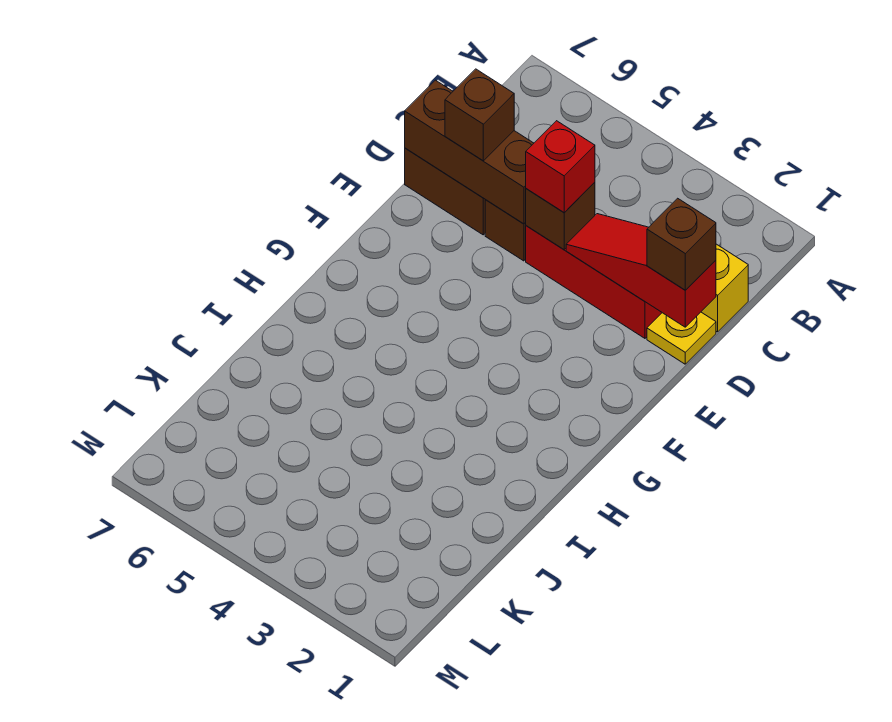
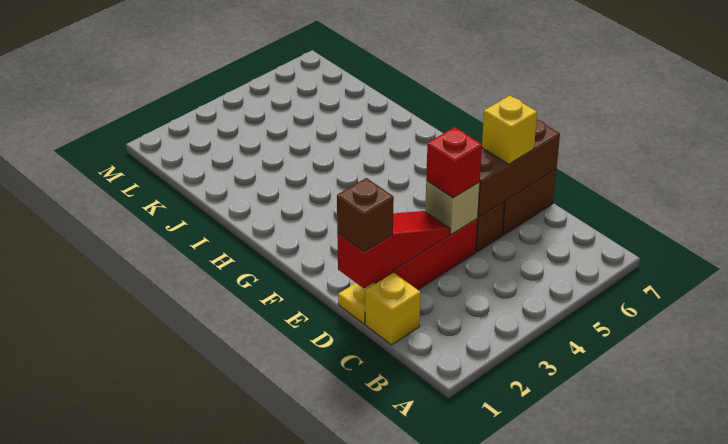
brown brick D4 level 2 -> tan brick D4 level 2
brown brick D6 level 3 -> yellow brick D6 level 3

